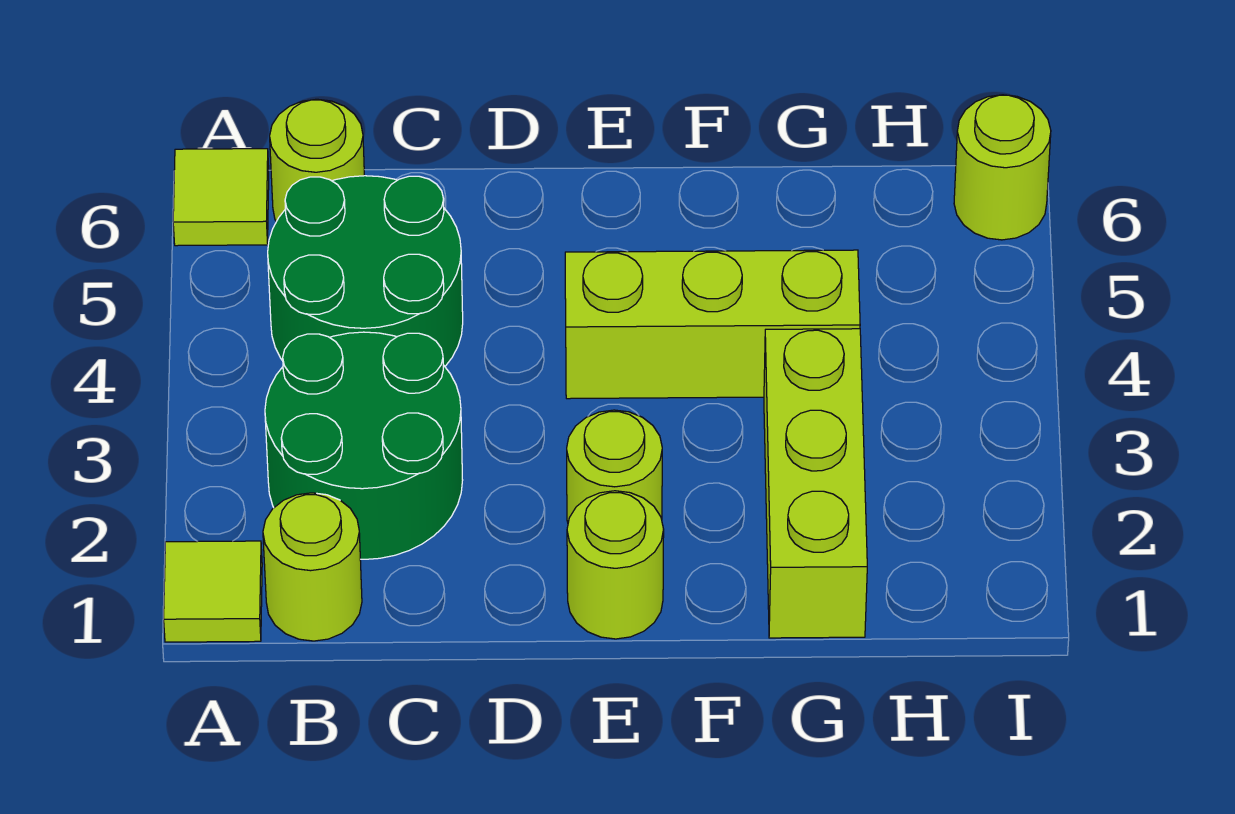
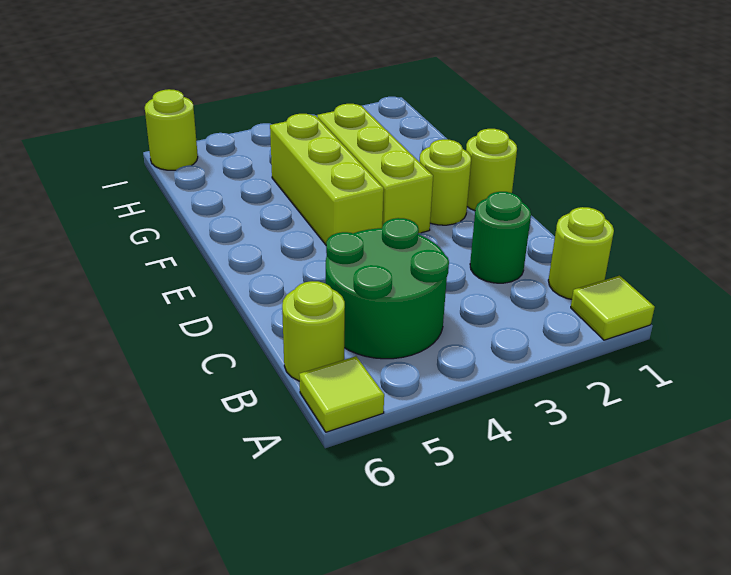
green round brick B2:C3 level 1 -> green round brick C2 level 1
lime brick G1:G3 level 1 -> lime brick E3:G3 level 1

